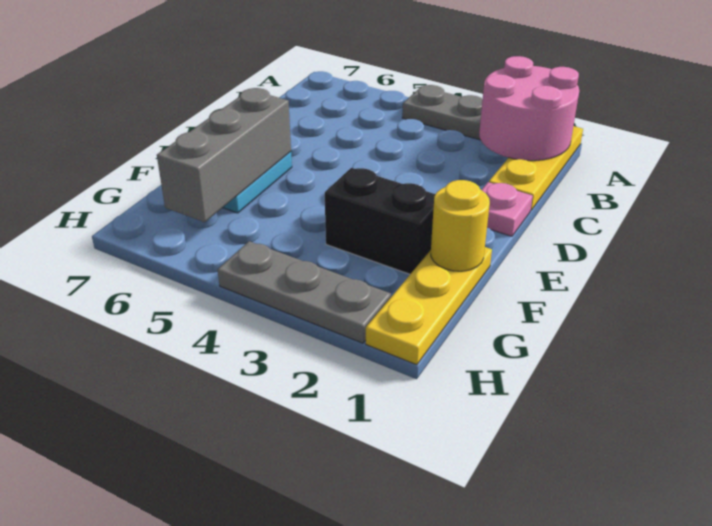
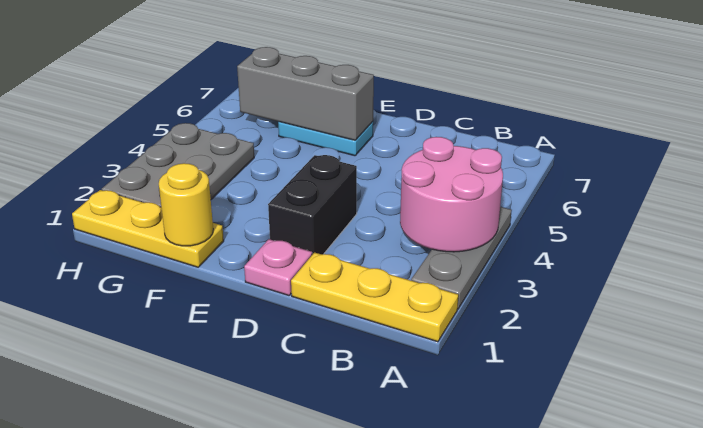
pink round brick A1:B2 level 2 -> pink round brick A3:B4 level 2
black brick F2:F3 level 1 -> black brick D2:D3 level 1
grey plate H2:H4 level 1 -> grey plate G2:H4 level 1

